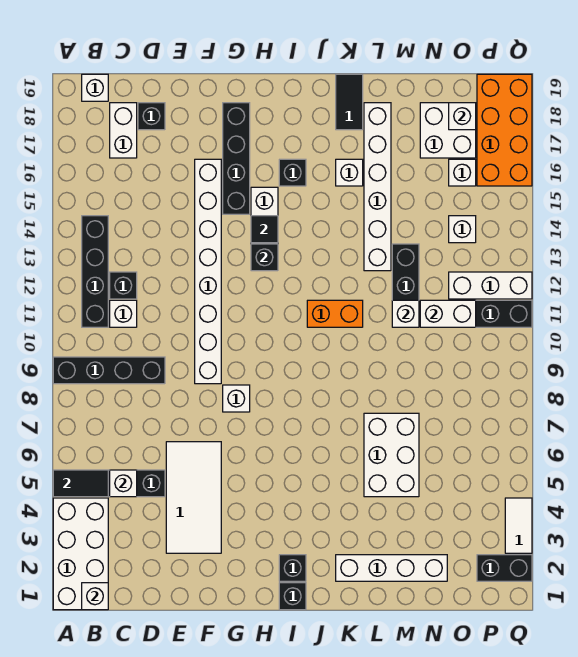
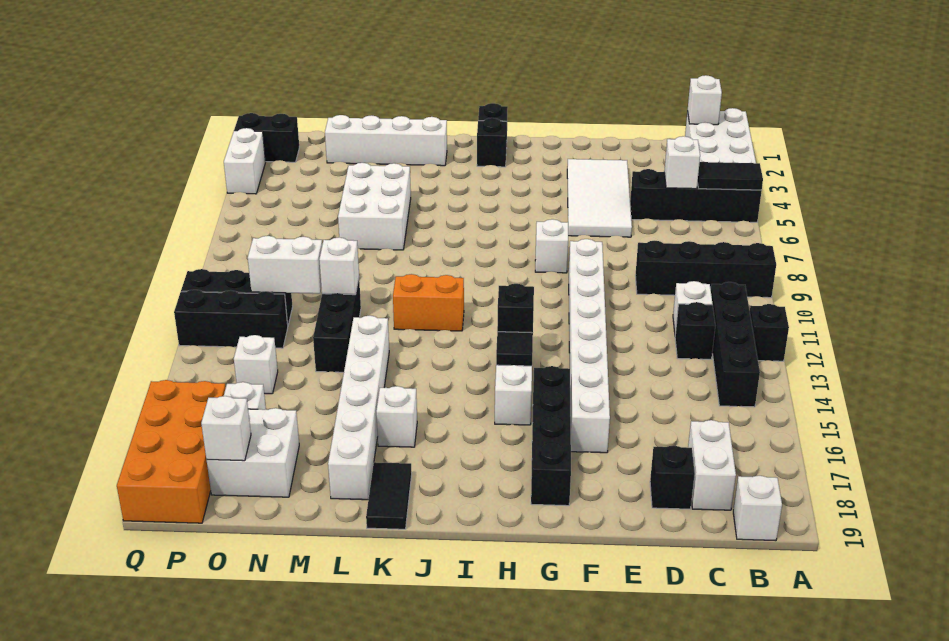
black brick I16 level 1 -> black brick A12 level 1
white brick O12:Q12 level 1 -> black brick O12:Q12 level 1
white tile Q3:Q4 level 1 -> white brick Q3:Q4 level 1

